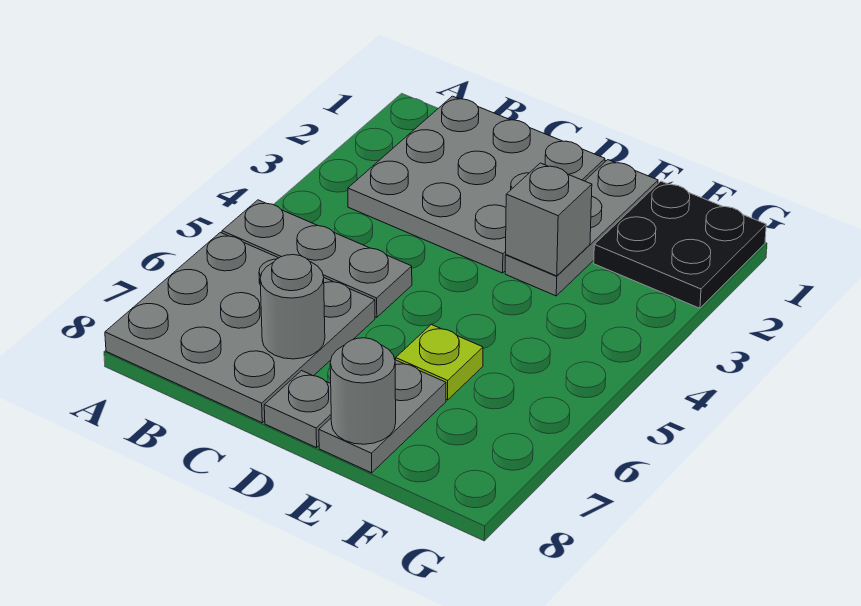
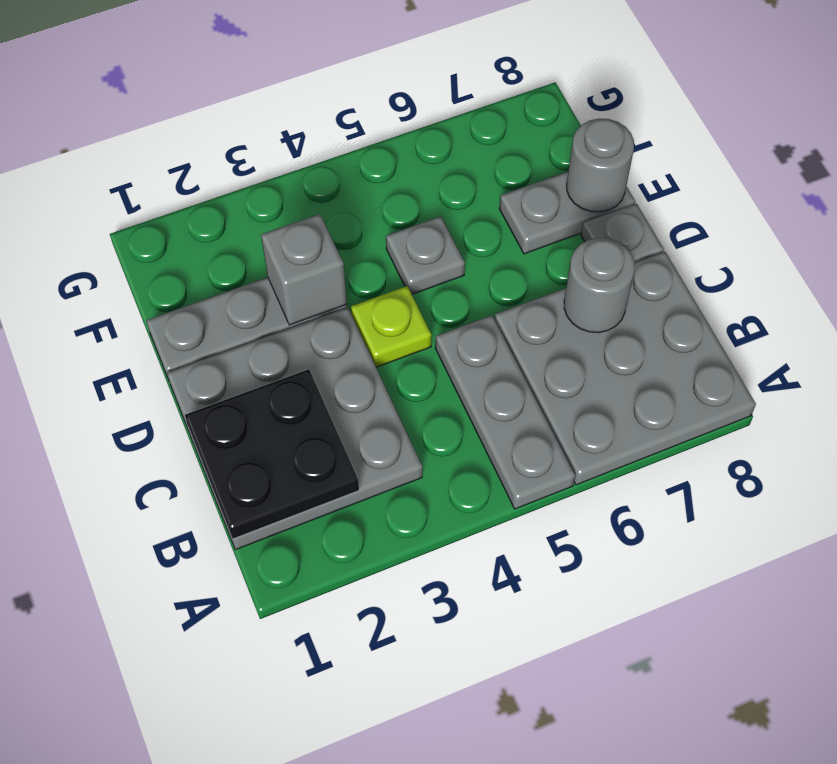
none -> grey plate E5 level 1
lime plate E6 level 1 -> lime plate D4 level 1
black plate F1:G2 level 1 -> black plate B1:C2 level 2

